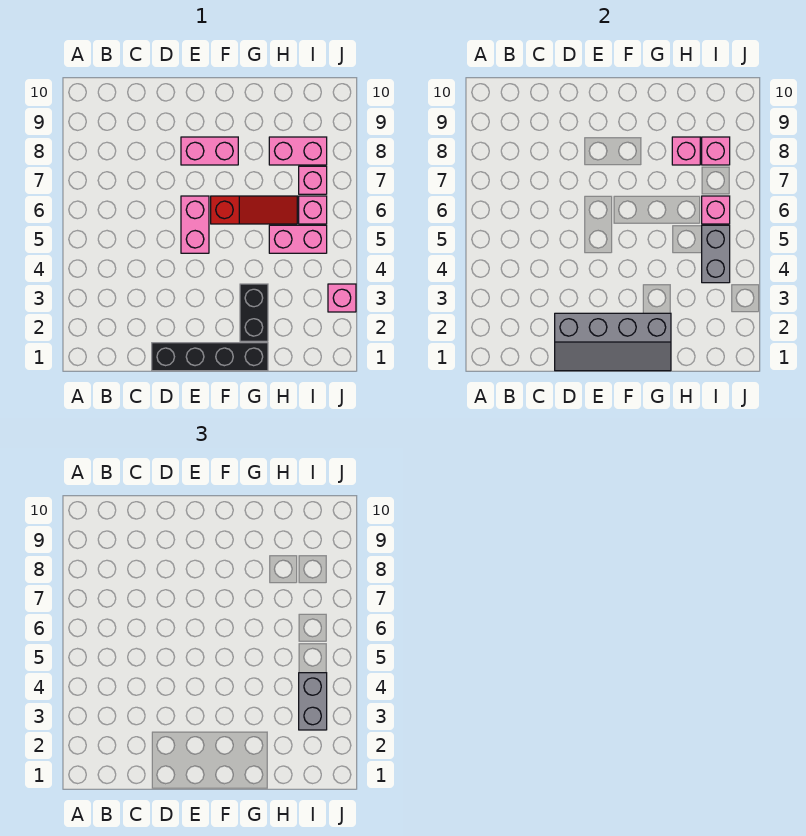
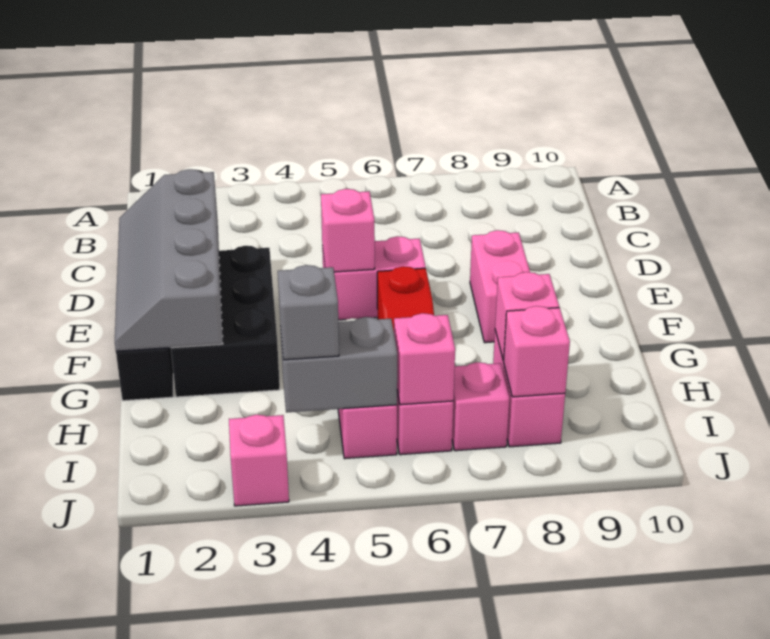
none -> pink brick E5 level 2
black brick G2:G3 level 1 -> black brick E2:G3 level 1
grey brick I3:I4 level 3 -> grey brick I4 level 3

